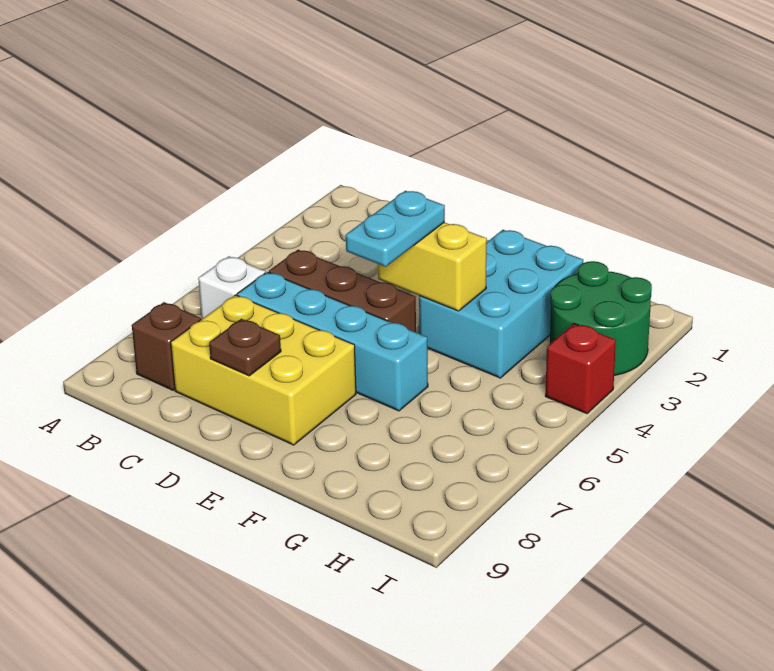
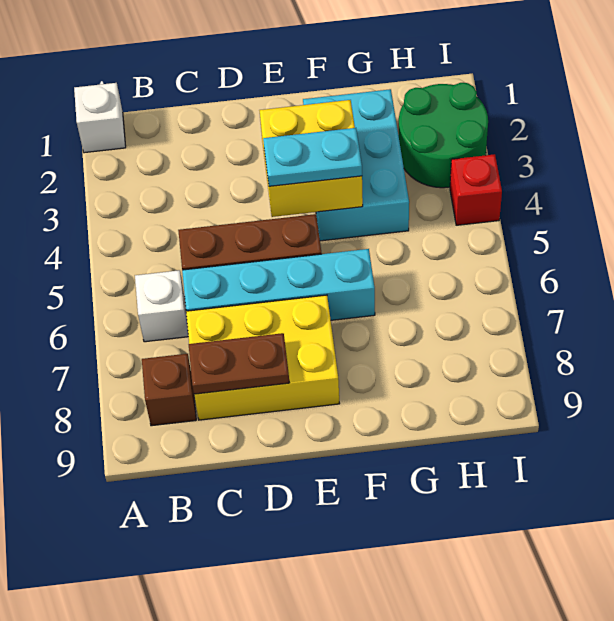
none -> white brick A1 level 1
brown plate D8 level 2 -> brown plate C8:D8 level 2
yellow brick E4:F4 level 2 -> yellow brick E3:F4 level 2
cyan plate E4:E5 level 3 -> cyan plate E4:F4 level 3

